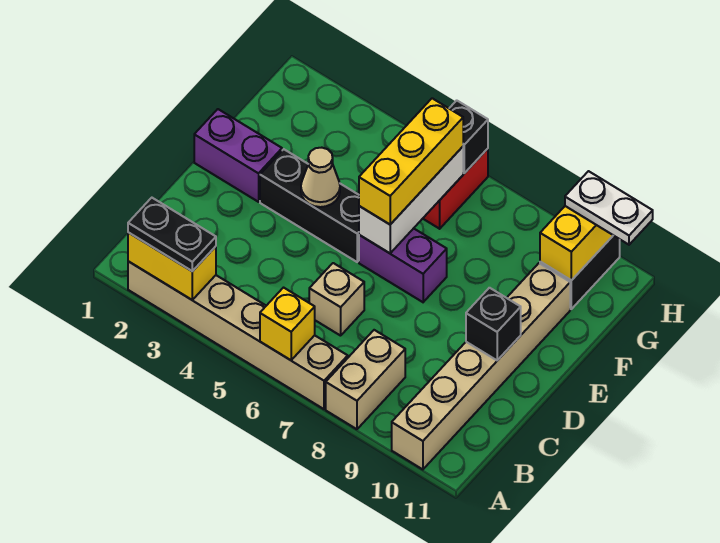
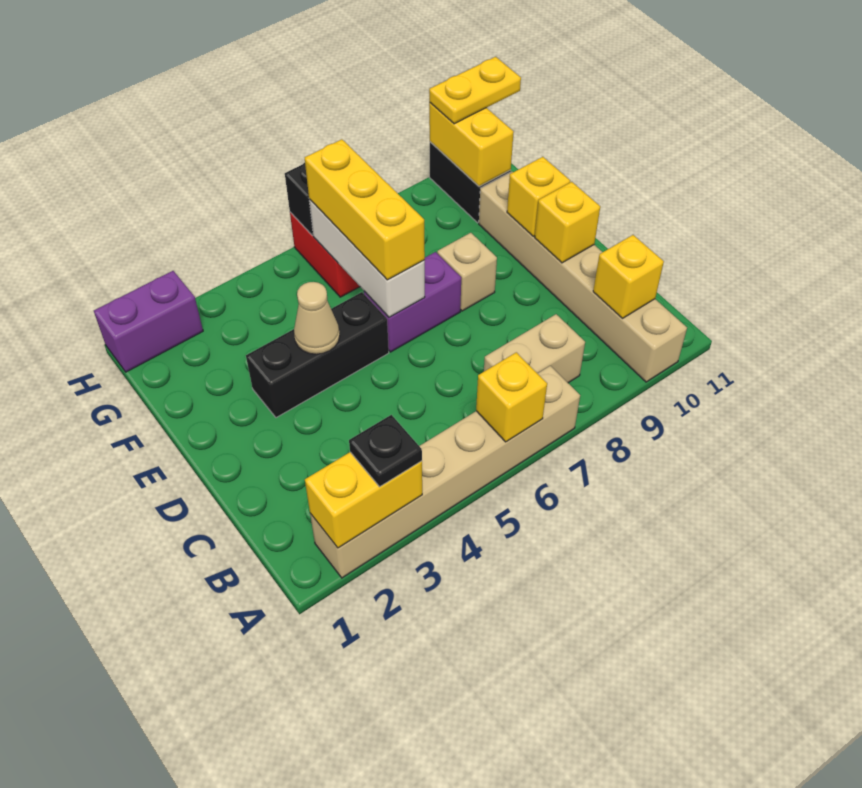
black plate A2:A3 level 3 -> black plate A3 level 3
tan brick A8:B8 level 1 -> tan brick B7:B8 level 1
none -> yellow brick B10 level 2
tan brick C6 level 1 -> tan brick E8 level 1
black brick D10 level 2 -> yellow brick D10 level 2
purple brick E1:E2 level 1 -> purple brick H1:H2 level 1
none -> yellow brick E10 level 2
white plate H10:H11 level 3 -> yellow plate H10:H11 level 3

